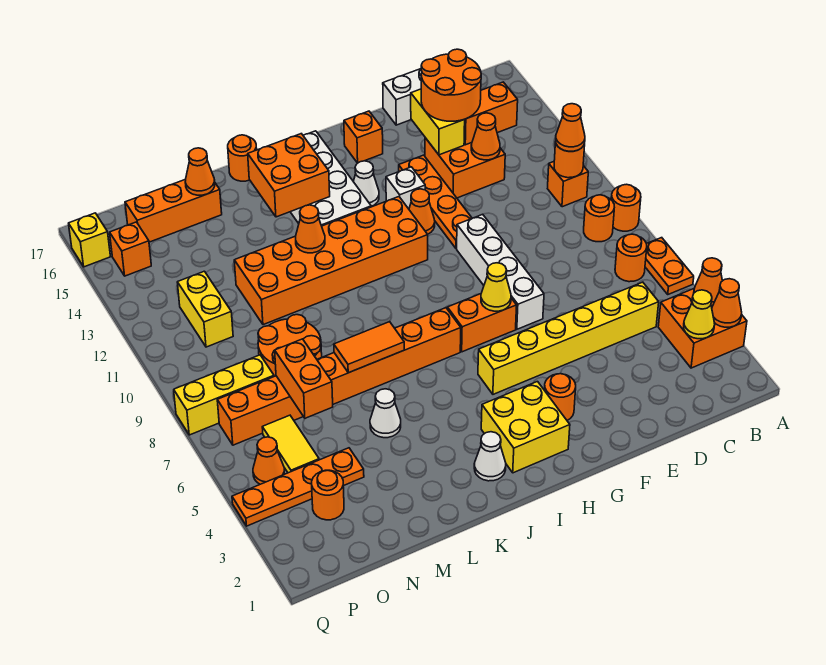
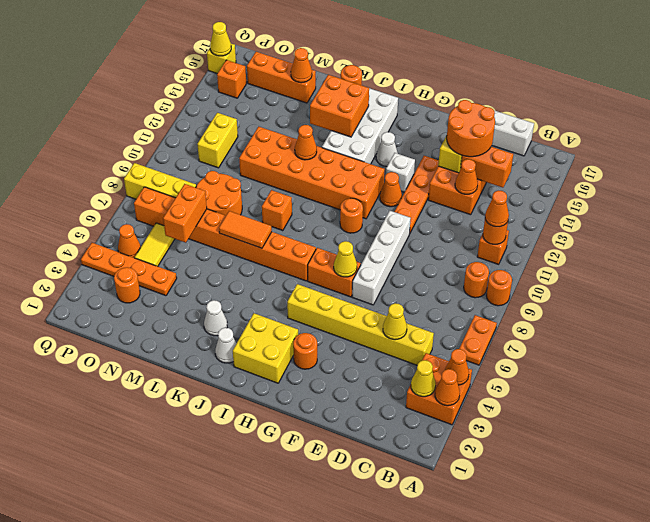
orange round brick B7 level 1 -> orange round brick H10 level 1
none -> yellow cone D5 level 2
orange brick G16 level 1 -> orange brick K9 level 1
white cone L5 level 1 -> white cone K3 level 1
none -> yellow cone Q16 level 2

